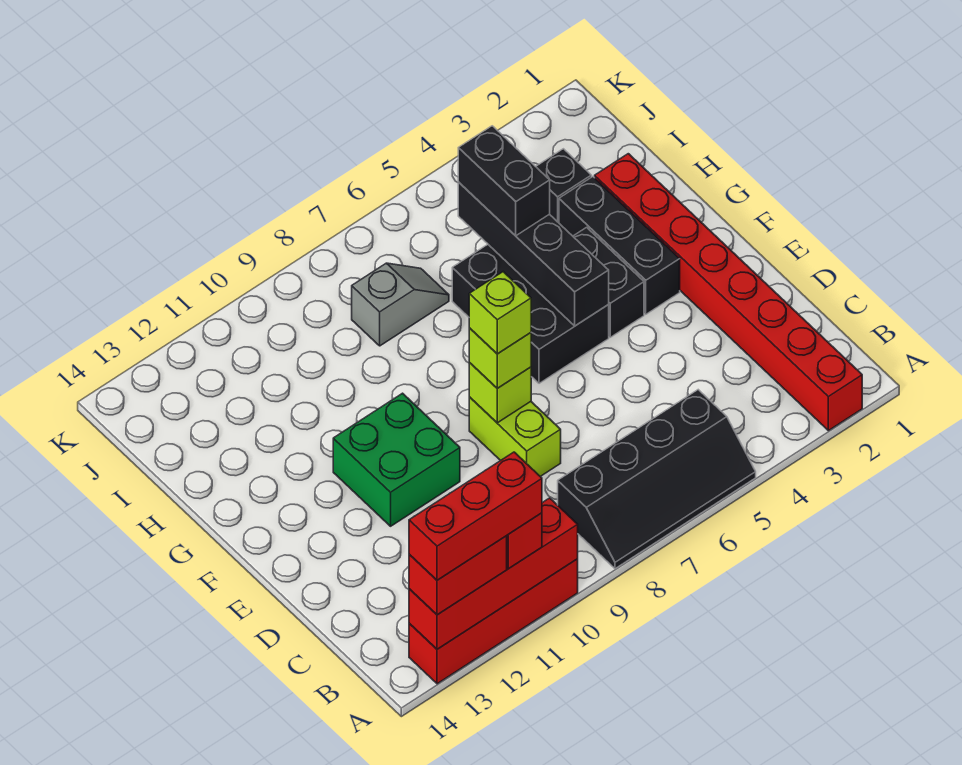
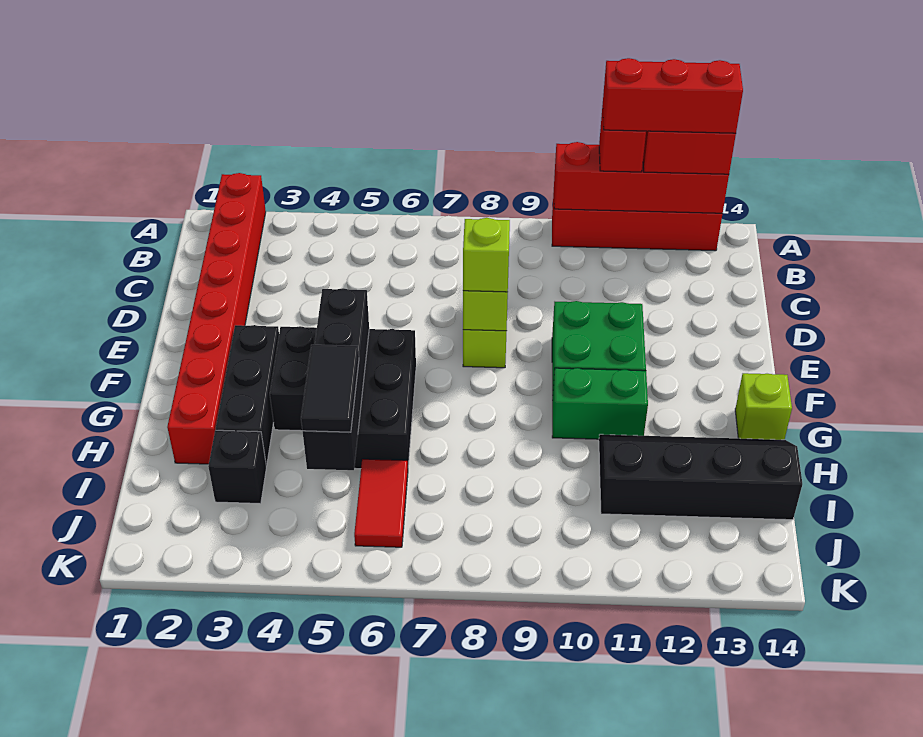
black slope A5:B8 level 1 top B -> black slope H11:I14 level 1 top I
lime brick E8 level 4 -> lime brick G14 level 1
none -> green brick G10:G11 level 1
black brick H5:I5 level 3 -> black tile H5:I5 level 3
none -> red tile I6:J6 level 1
grey slope I7:I8 level 1 top 8 -> none

